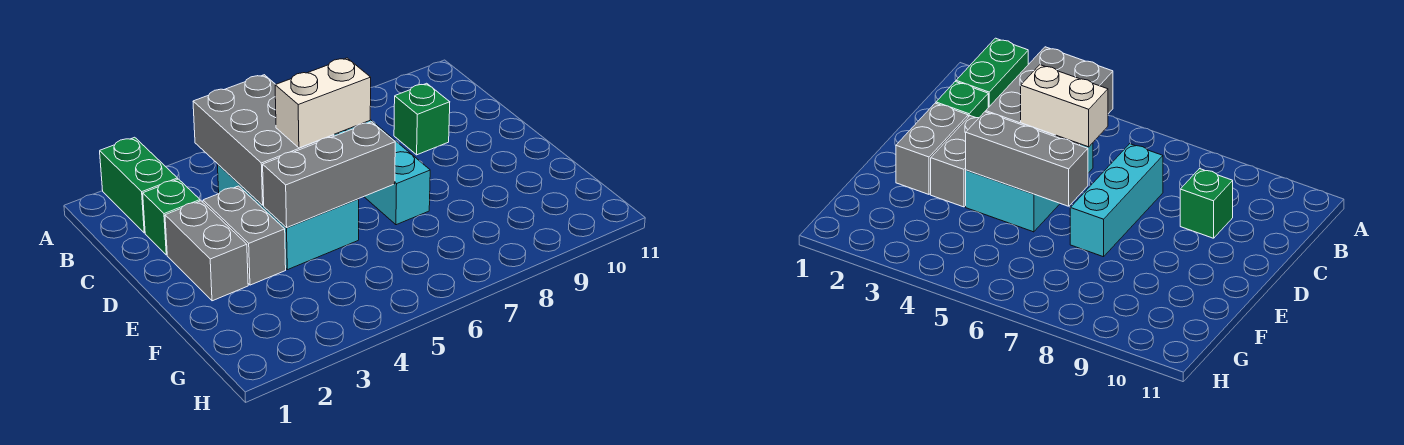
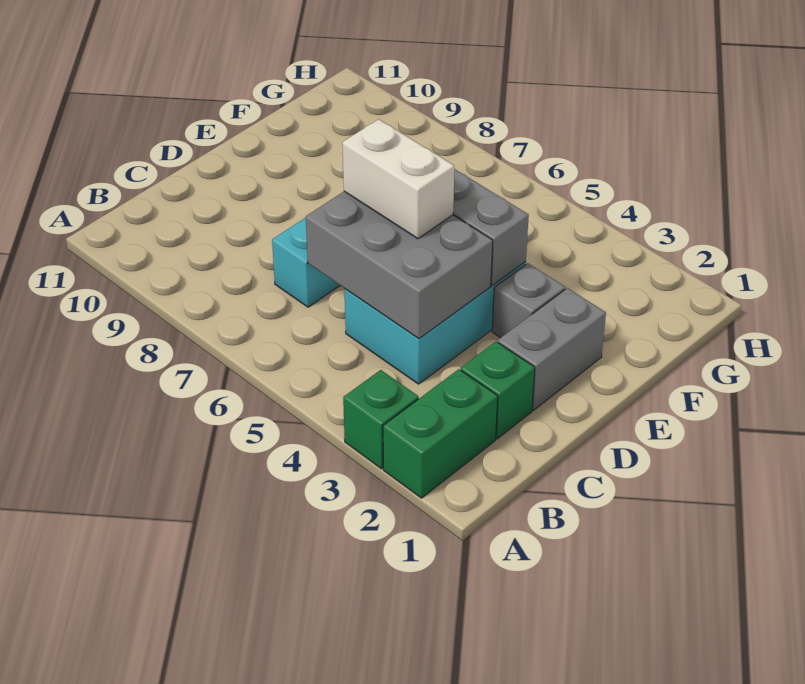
grey brick B4:D5 level 2 -> grey brick C4:D6 level 2
green brick C9 level 1 -> green brick A3 level 1
grey brick D3:E3 level 1 -> grey brick E3 level 1

